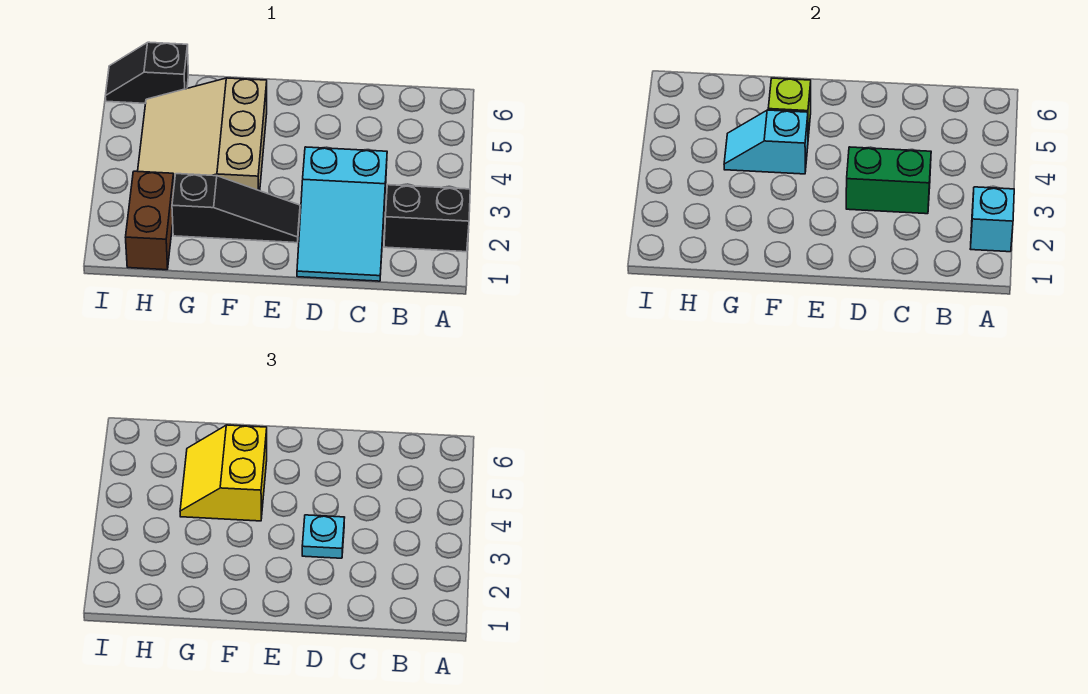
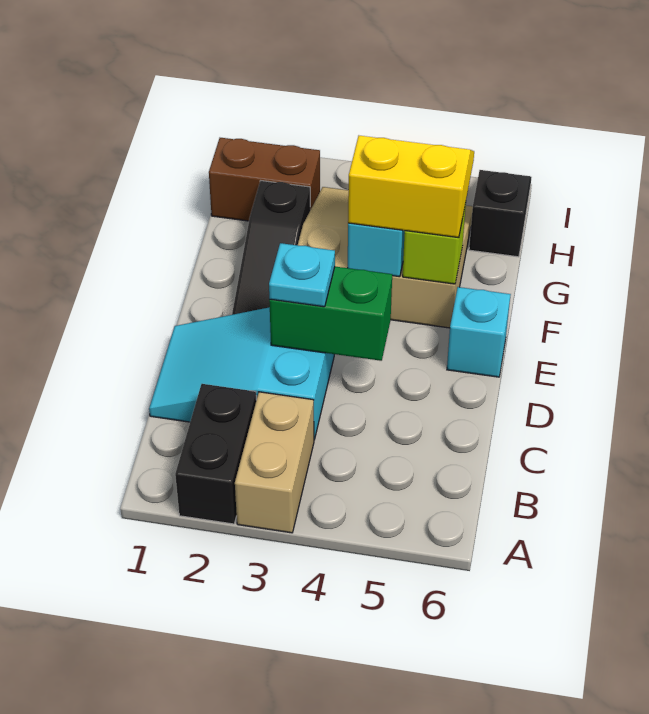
cyan brick A2 level 2 -> cyan brick E6 level 1
none -> tan brick A3:B3 level 1
green brick C3:D3 level 2 -> green brick D3:D4 level 2

